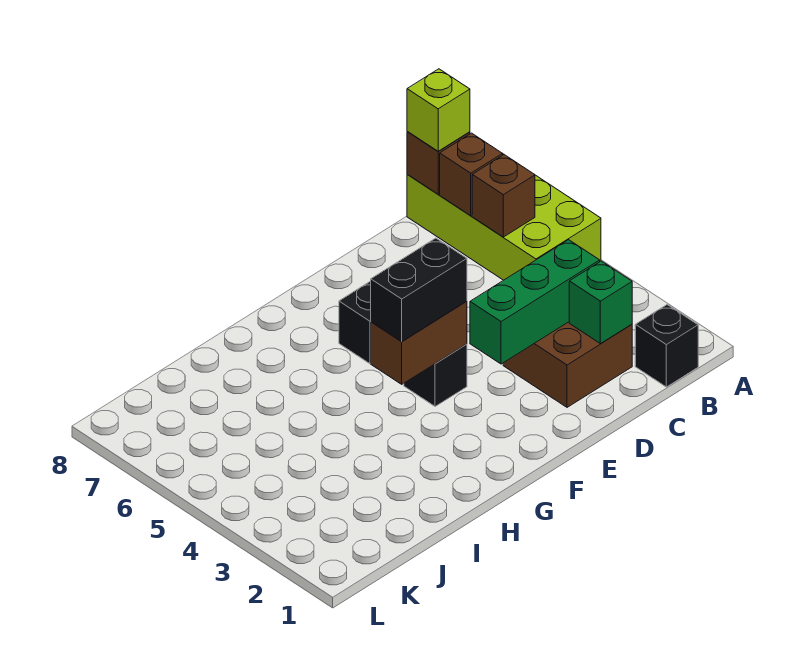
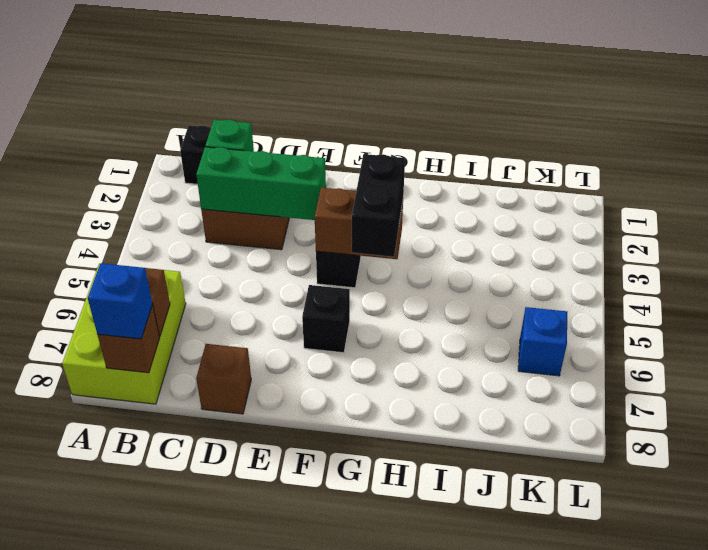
lime brick A5:B8 level 1 -> lime brick A6:B8 level 1
brown brick B6 level 2 -> brown brick D8 level 1
lime brick B8 level 3 -> blue brick B8 level 3
black brick F4:G4 level 3 -> black brick G4:G5 level 3
none -> blue brick K6 level 1

